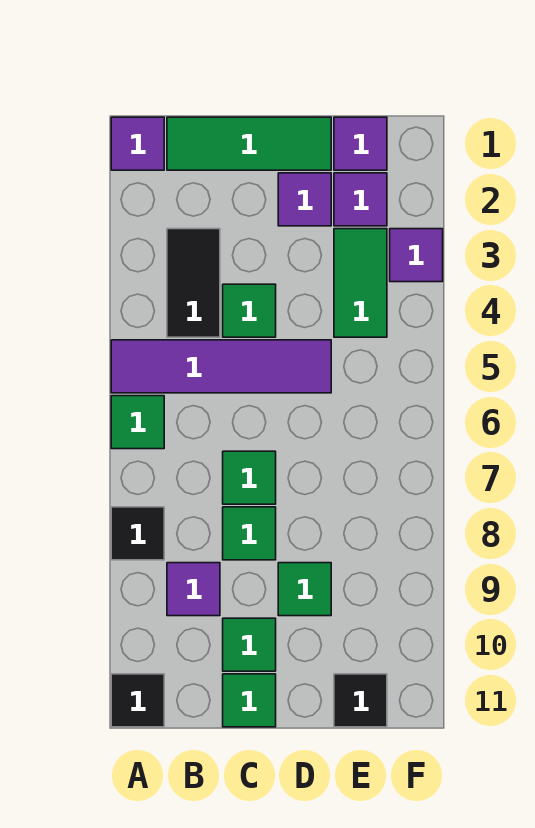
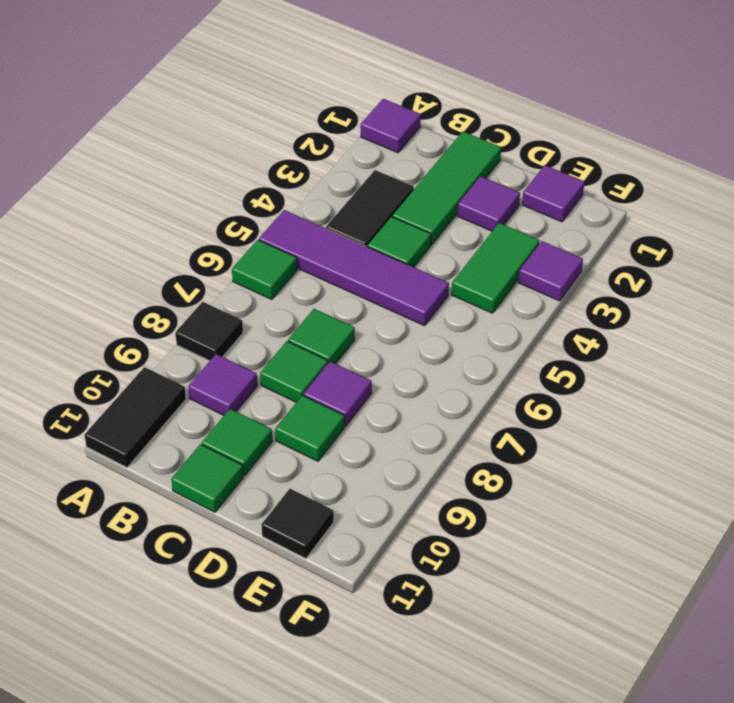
black tile A11 level 1 -> black tile A10:A11 level 1
green tile B1:D1 level 1 -> green tile C1:C3 level 1
purple tile E2 level 1 -> purple tile D8 level 1

